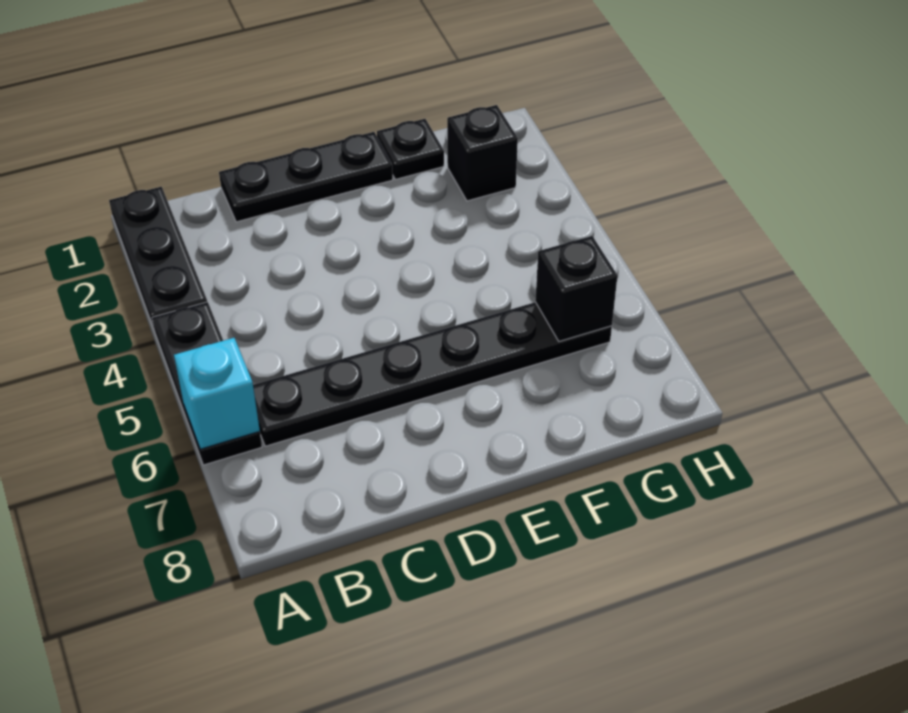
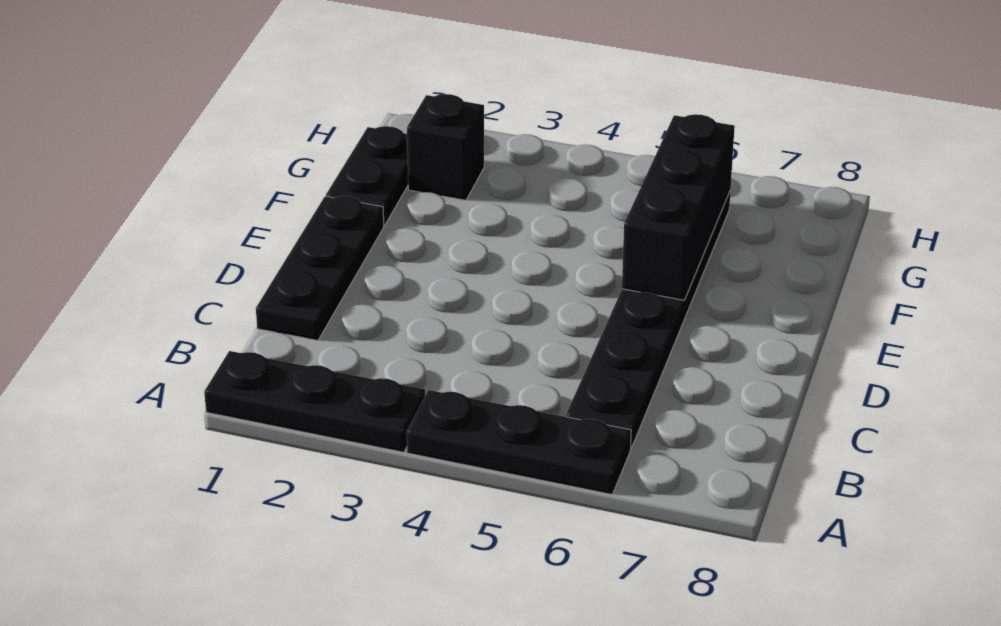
cyan brick A6 level 2 -> none
black plate F1 level 1 -> black plate F1:G1 level 1
black brick G6 level 2 -> black brick E6:G6 level 2

